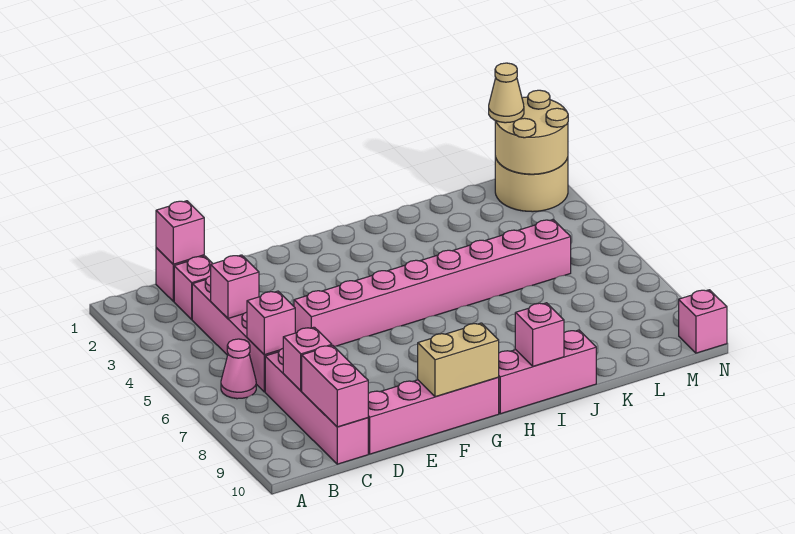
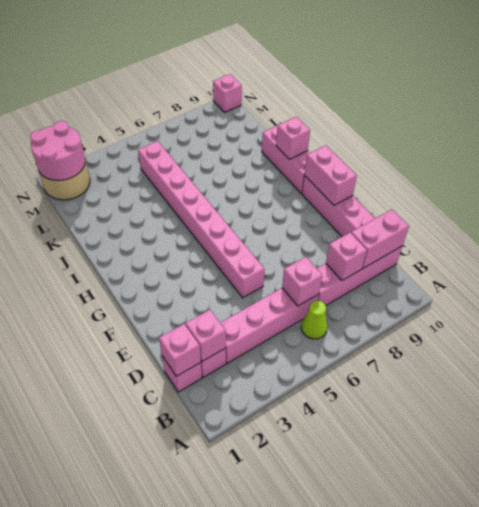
pink cone B6 level 1 -> lime cone B6 level 1
pink brick C4 level 2 -> pink brick C2 level 2
tan brick F10:G10 level 2 -> pink brick F10:G10 level 2
tan round brick M1:N2 level 2 -> pink round brick M1:N2 level 2
tan cone M1 level 3 -> none

